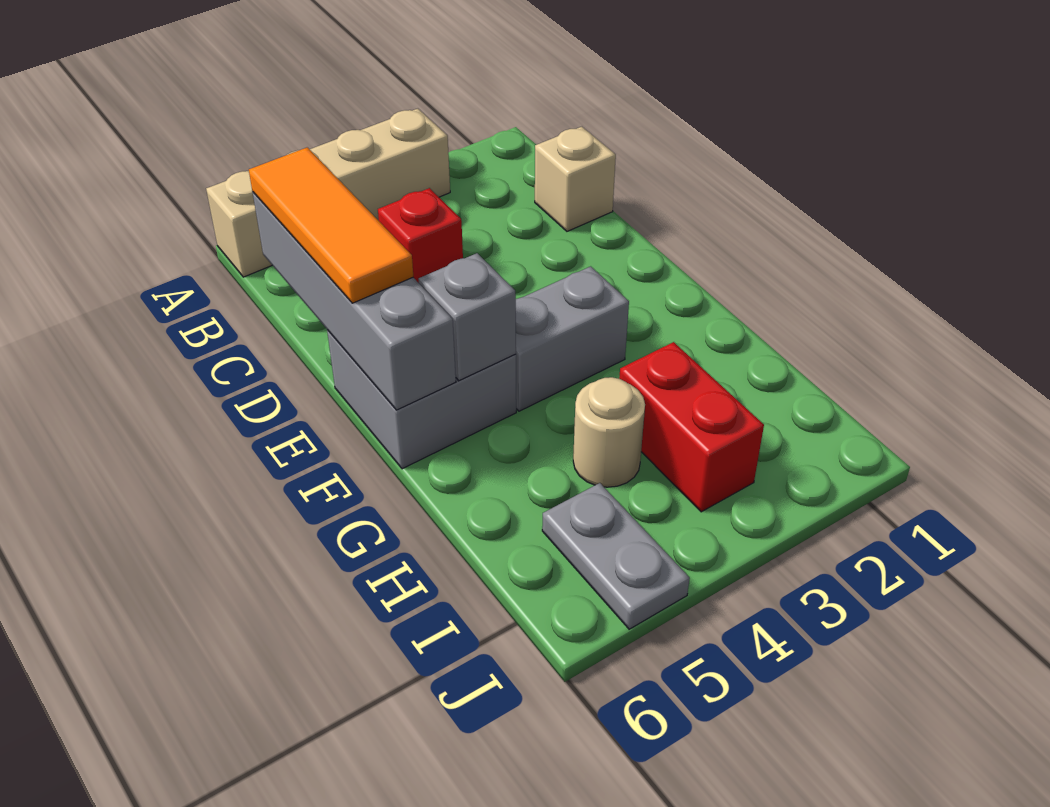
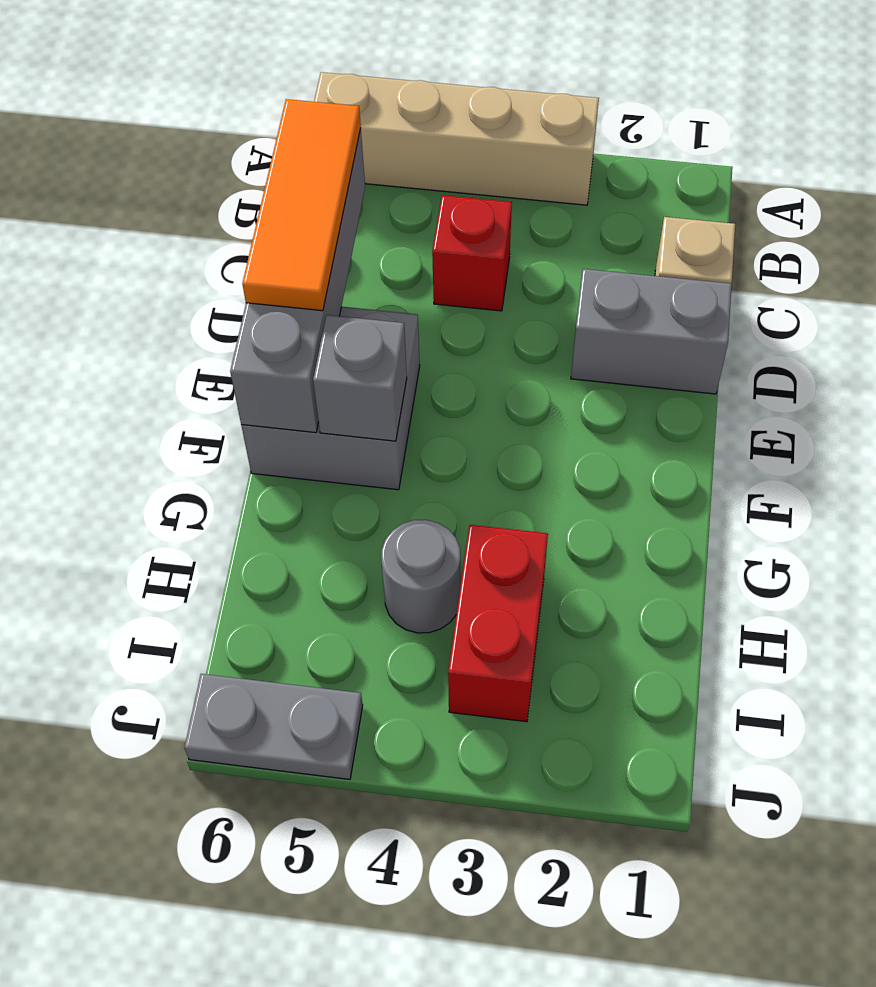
grey brick F3:F4 level 1 -> grey brick D1:D2 level 1
tan round brick H4 level 1 -> grey round brick H4 level 1
grey plate I5:J5 level 1 -> grey plate J5:J6 level 1

